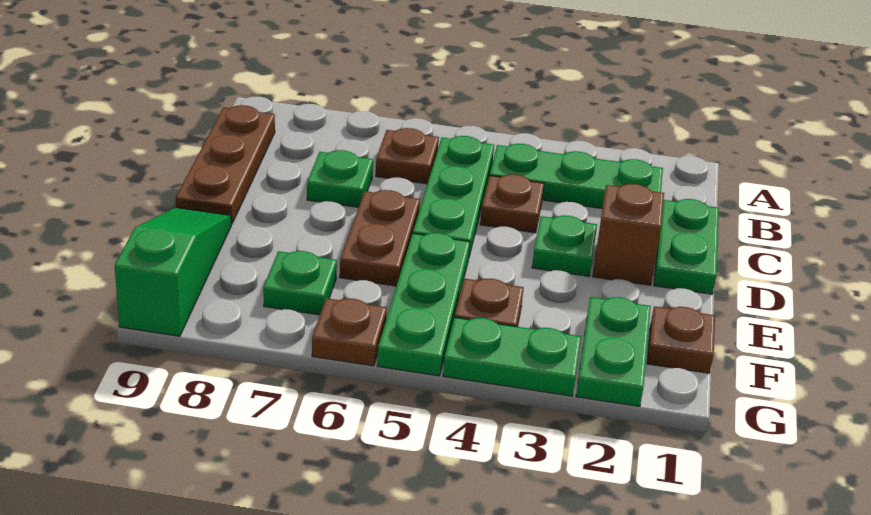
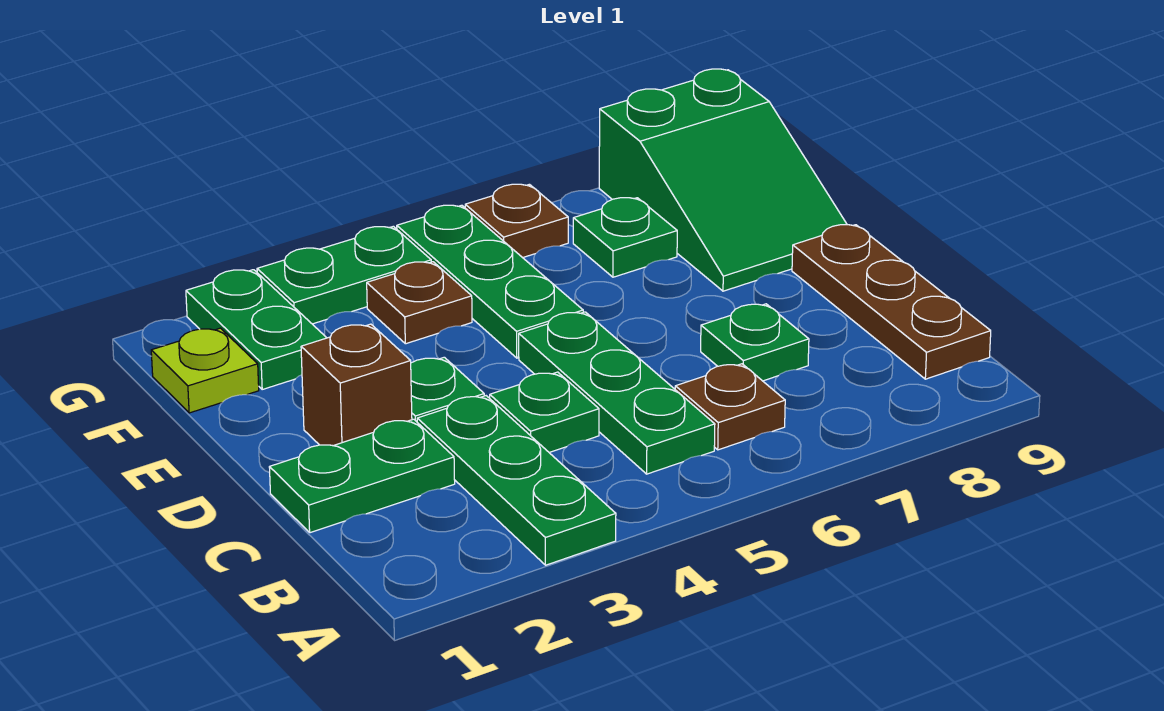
green plate B2:B4 level 1 -> green plate A3:C3 level 1
green plate C1:D1 level 1 -> green plate C1:C2 level 1
brown plate C4 level 1 -> green plate C4 level 1
brown plate D6:E6 level 1 -> none
green slope E9:G9 level 1 top G -> green slope E8:G9 level 1 top G
brown plate F1 level 1 -> lime plate F1 level 1

